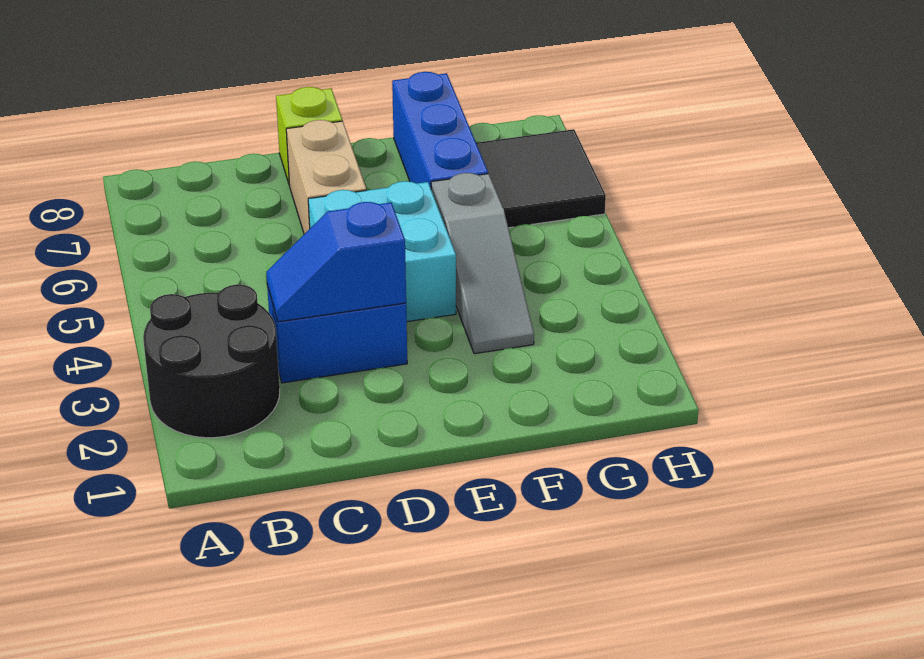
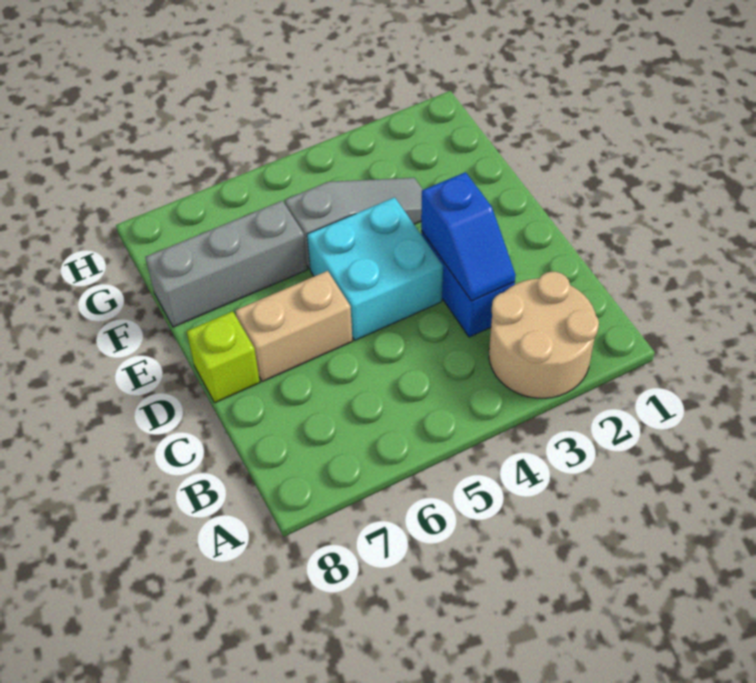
black round brick A2:B3 level 1 -> tan round brick A2:B3 level 1
blue brick F6:F8 level 1 -> grey brick F6:F8 level 1
black tile G6:H7 level 1 -> none

